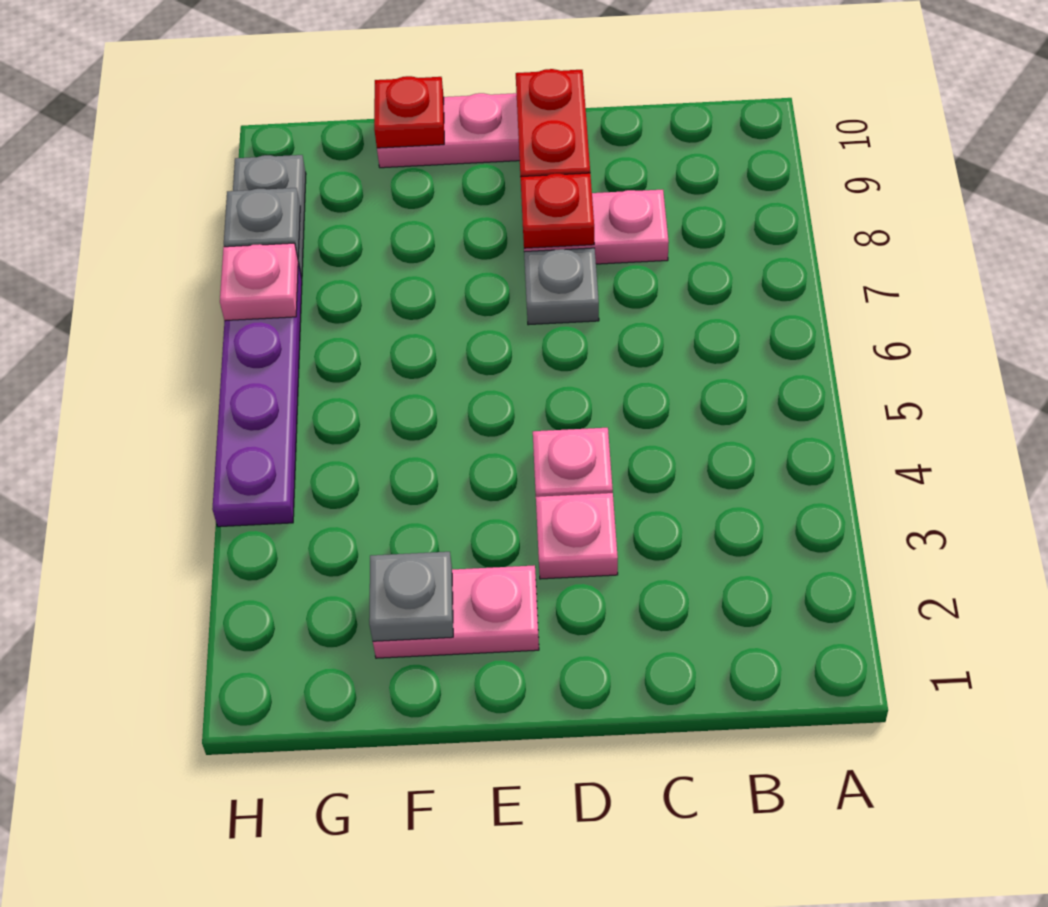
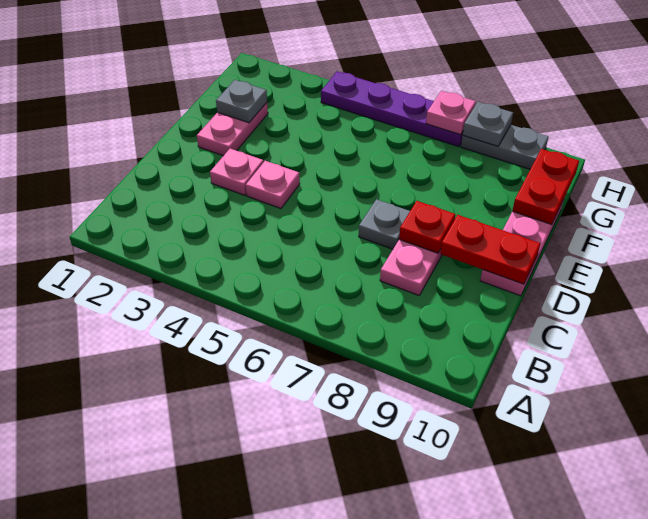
red plate F10 level 2 -> red plate F10:G10 level 2

